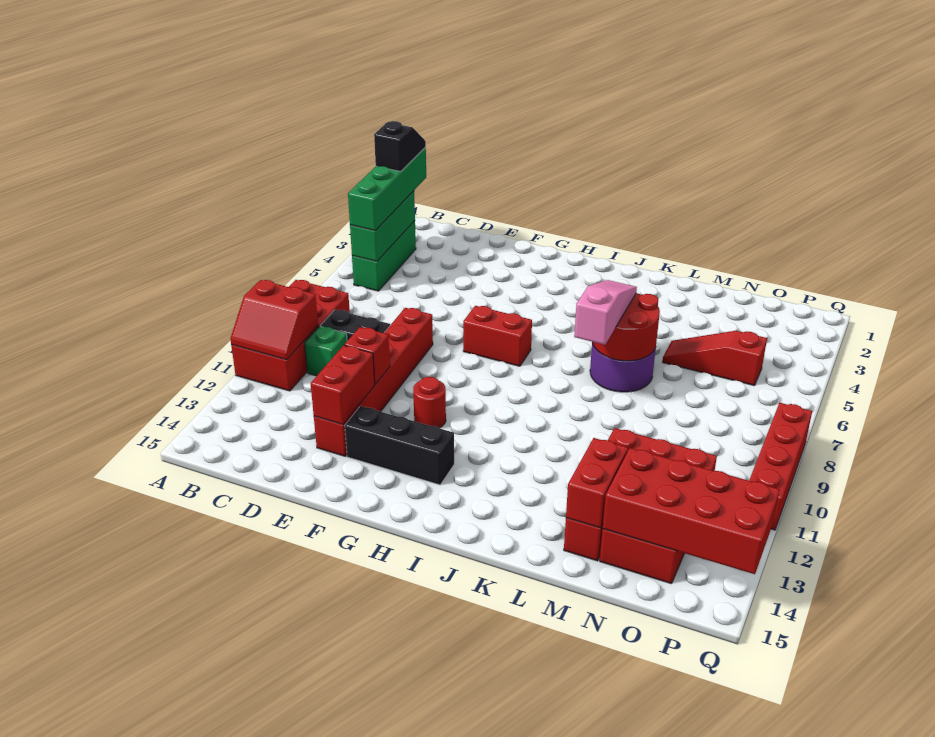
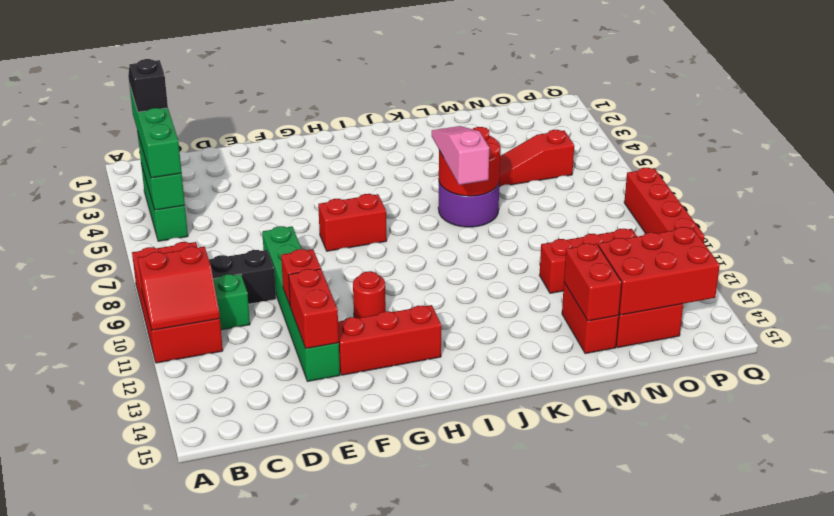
red brick E8:E13 level 1 -> green brick E8:E13 level 1
black brick F13:H13 level 1 -> red brick F13:H13 level 1
red brick N13:Q14 level 2 -> red brick N13:P14 level 2

